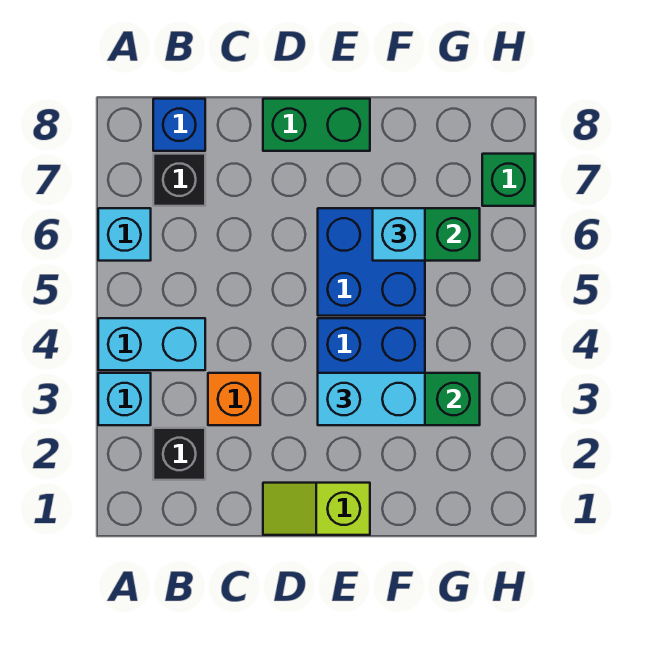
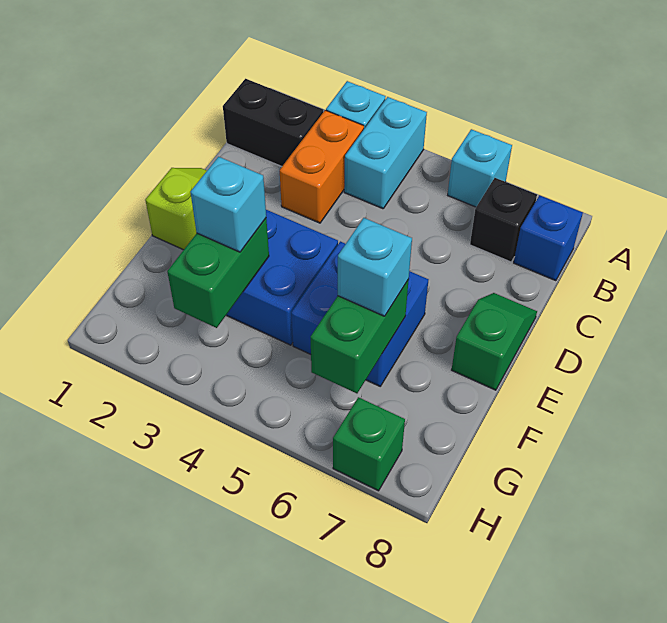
black brick B2 level 1 -> black brick B1:B2 level 1
orange brick C3 level 1 -> orange brick B3:C3 level 1
green brick D8:E8 level 1 -> green slope D8:E8 level 1 top E
cyan brick E3:F3 level 3 -> cyan brick F3 level 3

